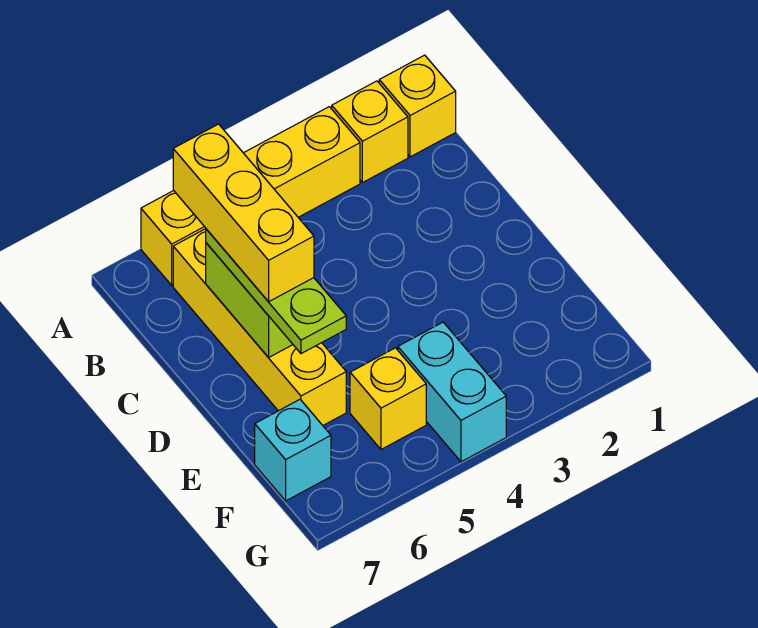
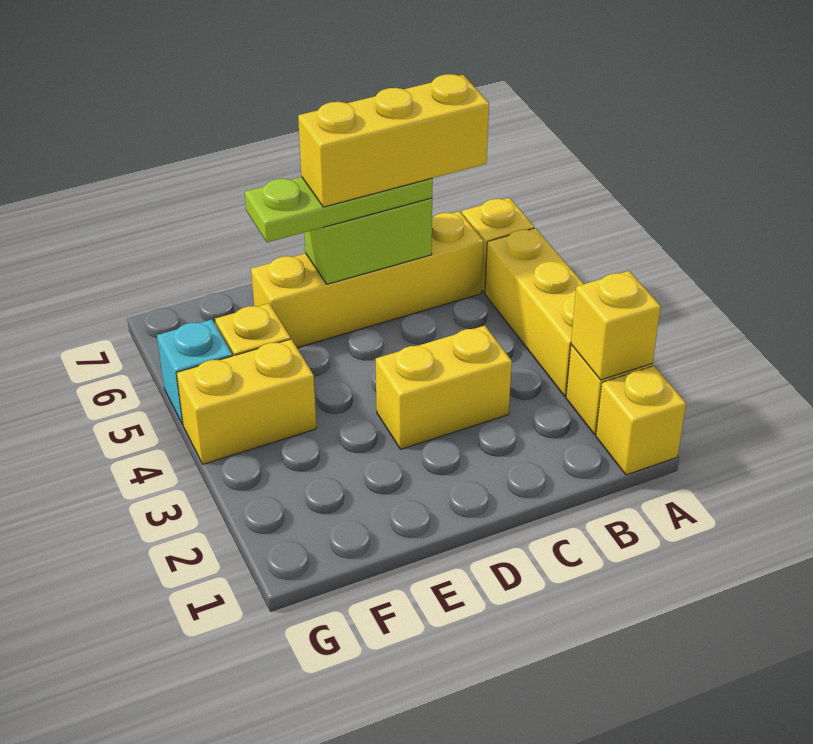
none -> yellow brick A2 level 2
none -> yellow brick C3:D3 level 1
cyan brick F4:G4 level 1 -> yellow brick F4:G4 level 1
cyan brick F7 level 1 -> cyan brick G5 level 1

